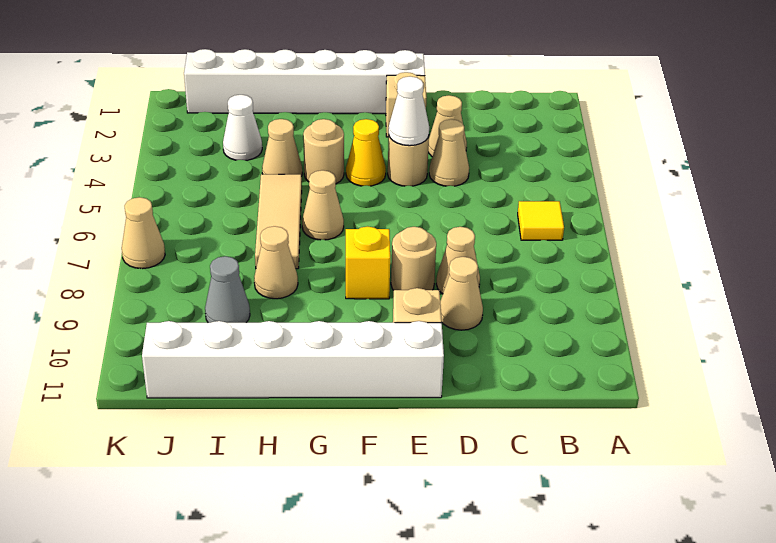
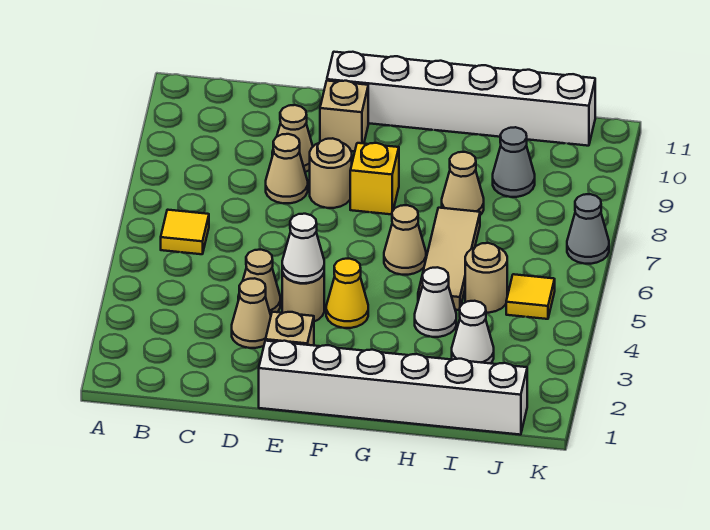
tan round brick G4 level 1 -> tan round brick I5 level 1
tan cone H4 level 1 -> white cone H4 level 1
none -> yellow tile J5 level 1
tan cone K7 level 1 -> grey cone K7 level 1

